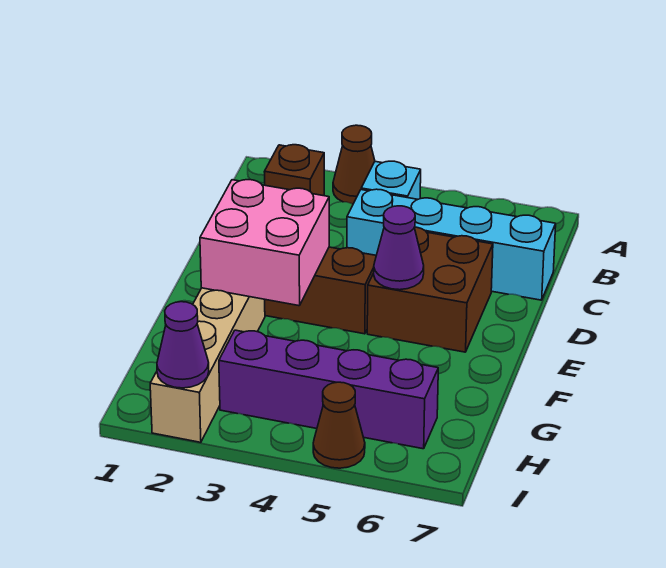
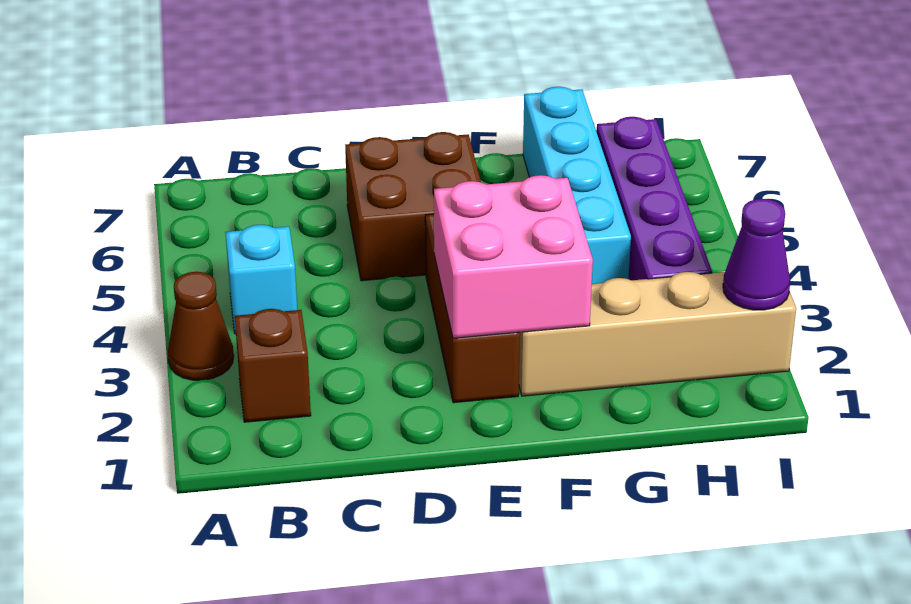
cyan brick C4:C7 level 1 -> cyan brick G4:G7 level 1
purple cone E5 level 2 -> none
brown cone I5 level 1 -> none

